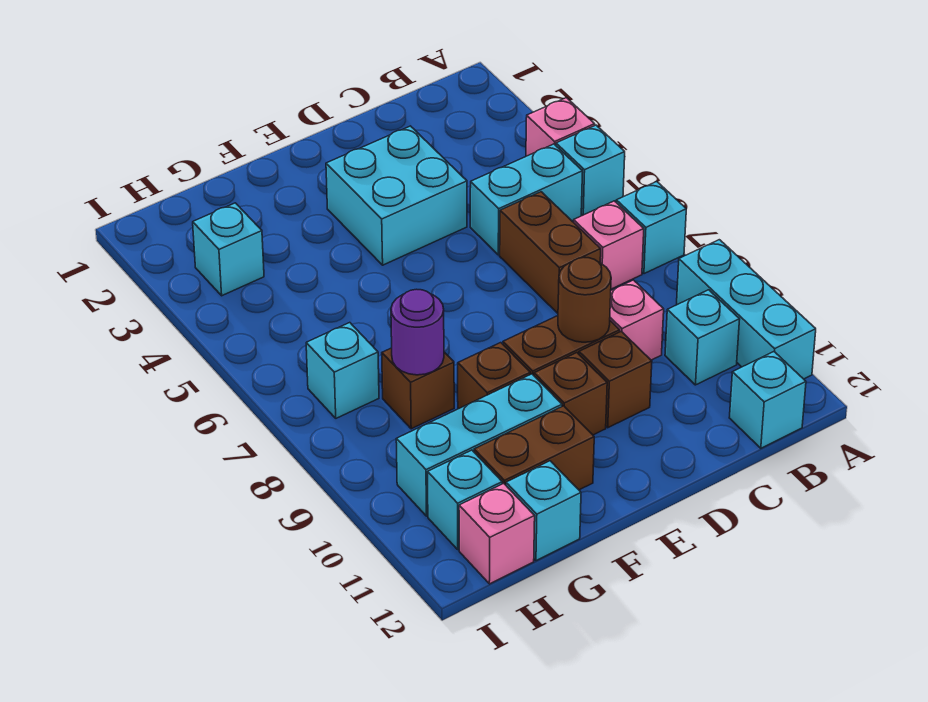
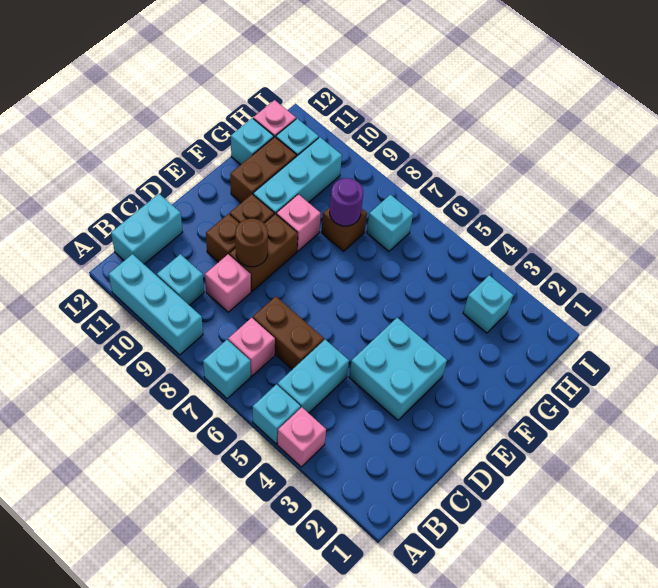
cyan brick B12 level 1 -> cyan brick B12:C12 level 1
brown brick F9 level 1 -> pink brick F9 level 1

